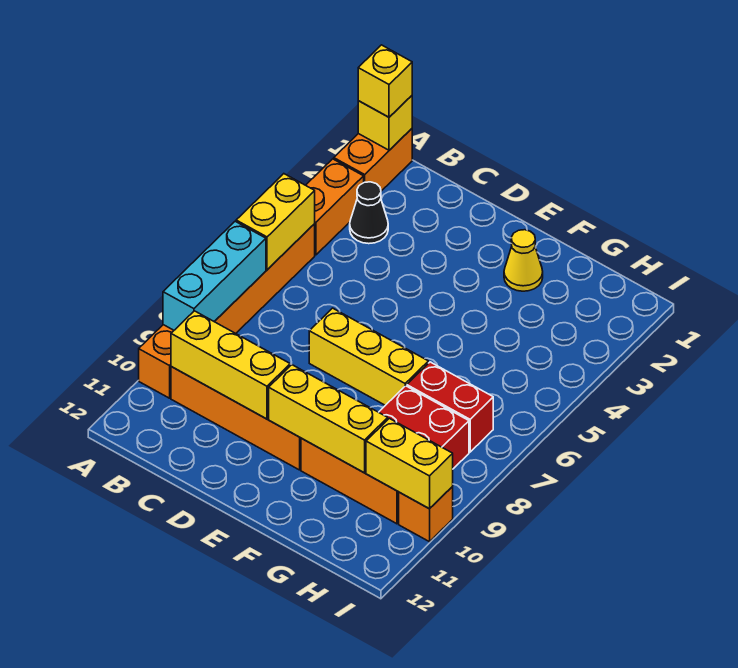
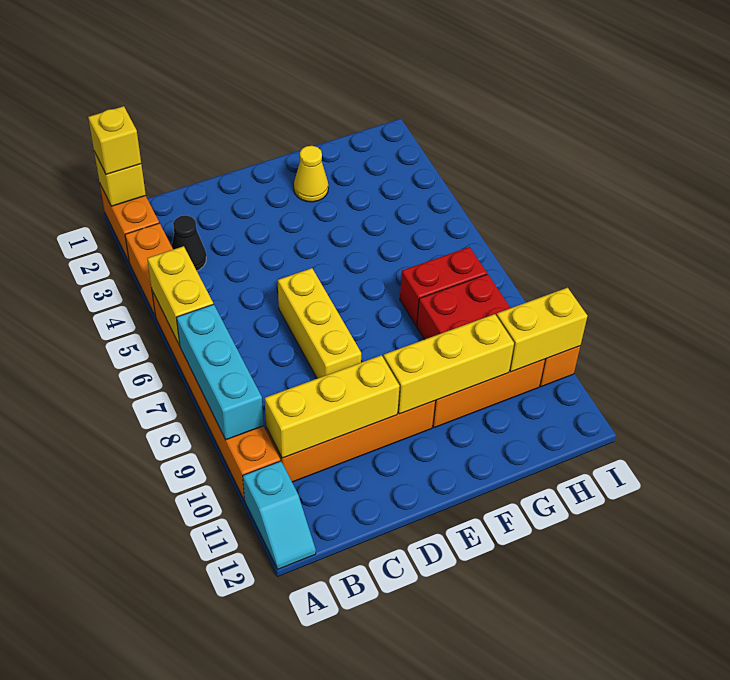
none -> cyan slope A11:A12 level 1 top 11
yellow brick D7:F7 level 1 -> yellow brick D6:D8 level 1

